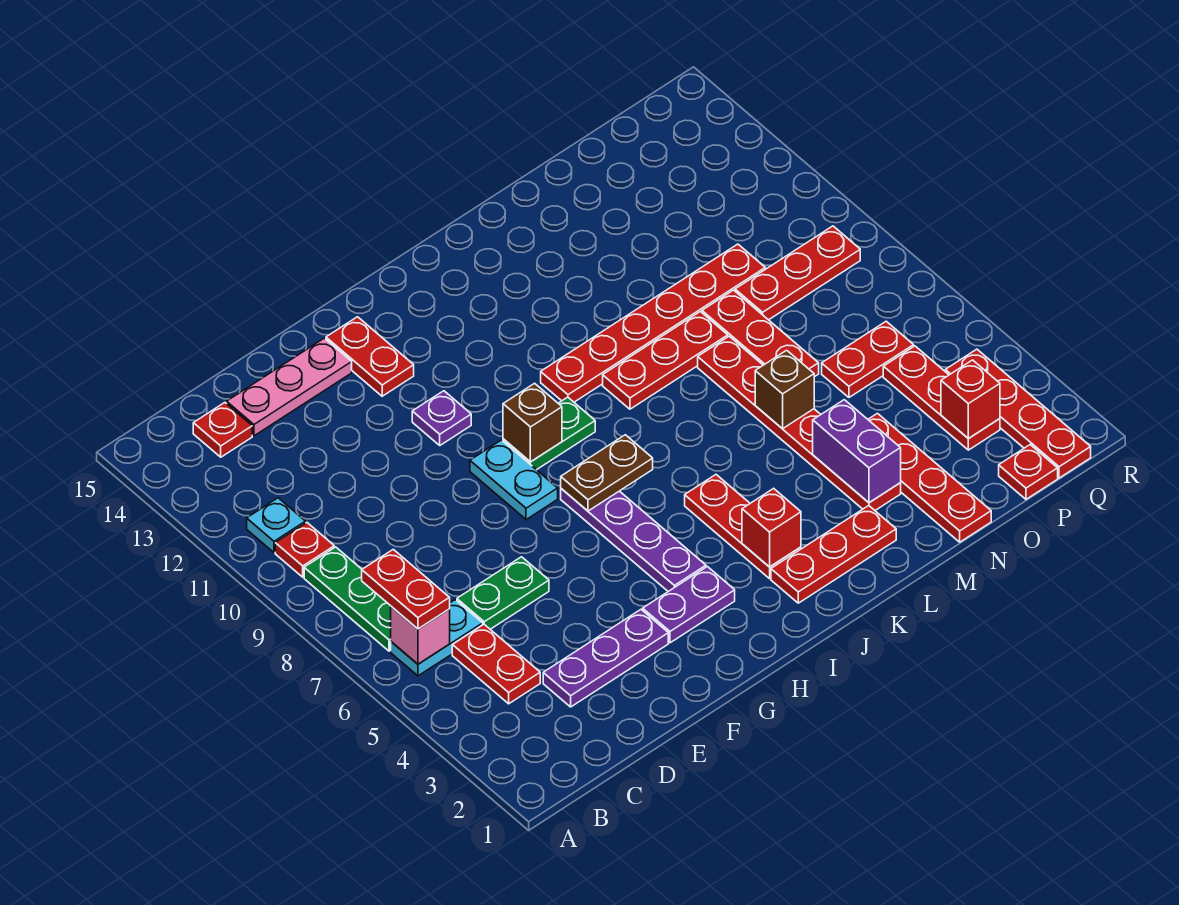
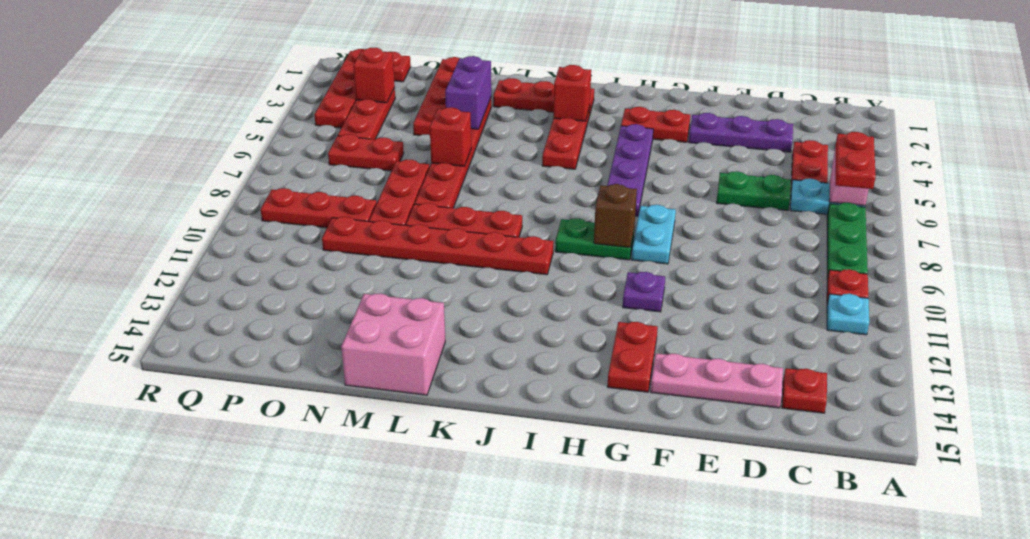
purple plate G3:H3 level 1 -> red plate G3:H3 level 1
brown plate H7:I7 level 2 -> none
none -> pink brick L14:M15 level 1
brown brick M6 level 2 -> red brick M6 level 2

